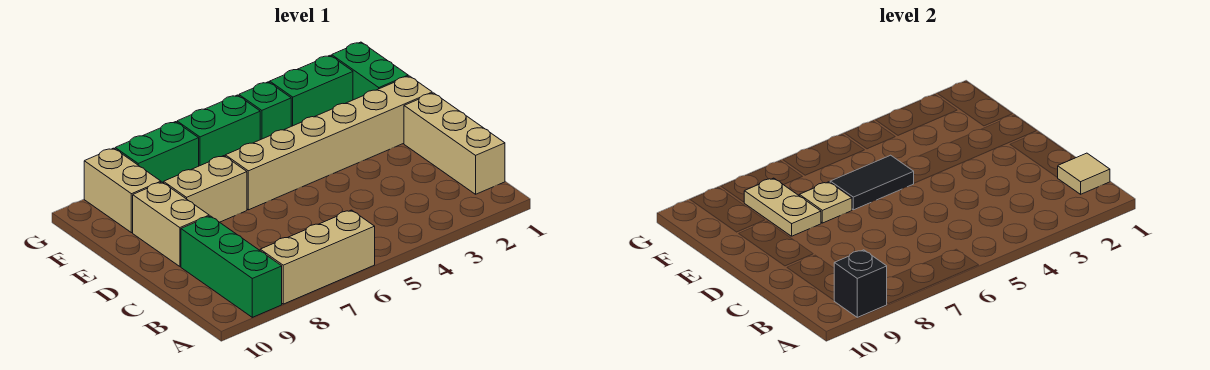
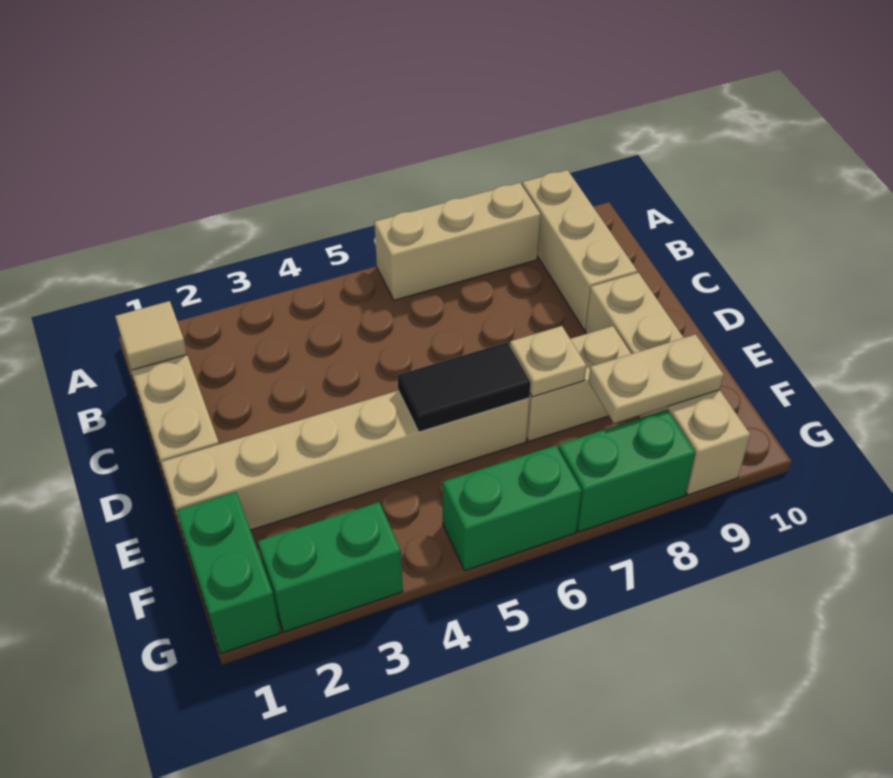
green brick A9:C9 level 1 -> tan brick A9:C9 level 1
black brick A9 level 2 -> none
tan plate E8:F8 level 2 -> tan plate F8:F9 level 2
green brick G4 level 1 -> none

